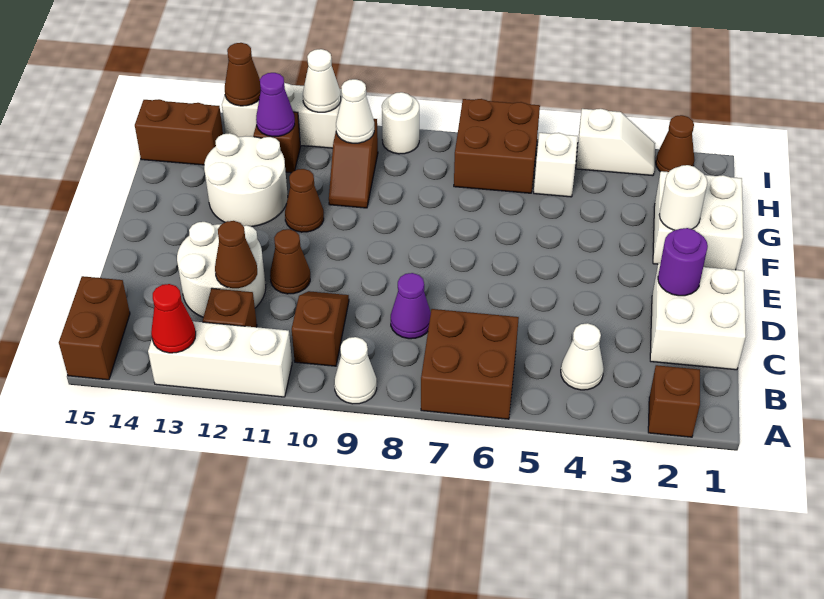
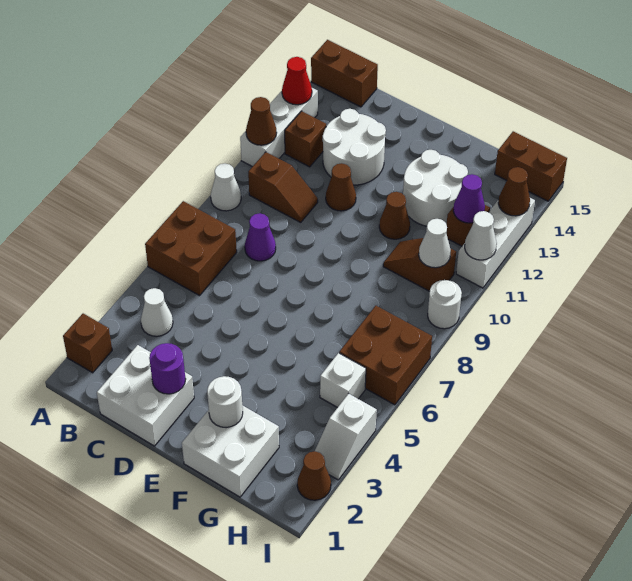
brown cone C12 level 2 -> brown cone A11 level 2
brown brick H14:H15 level 1 -> brown brick H15:I15 level 1

